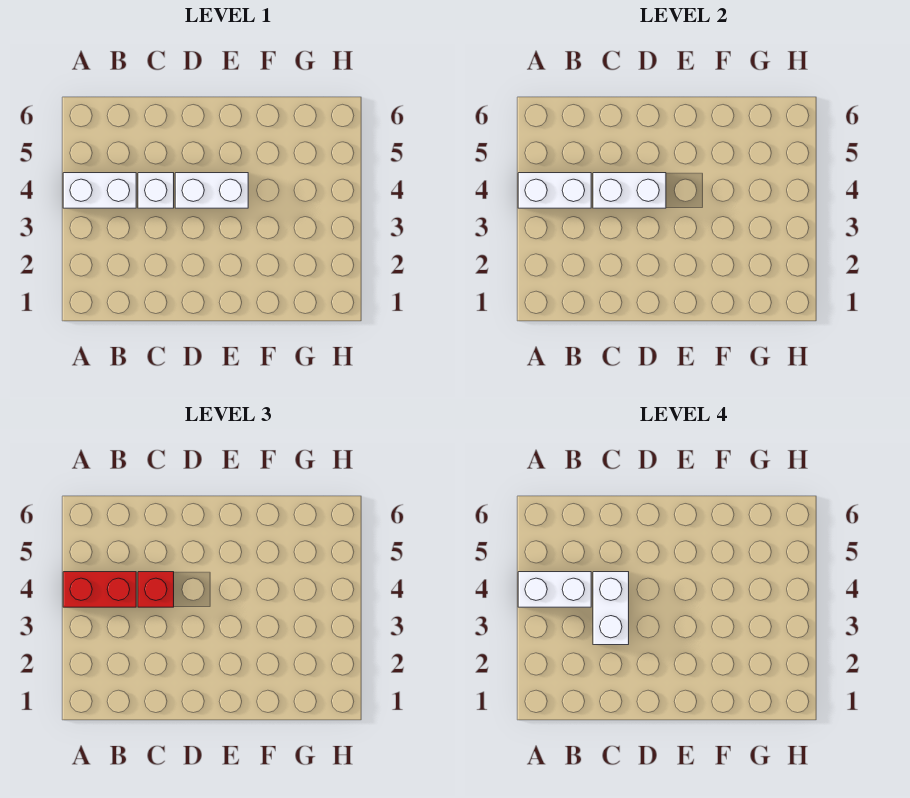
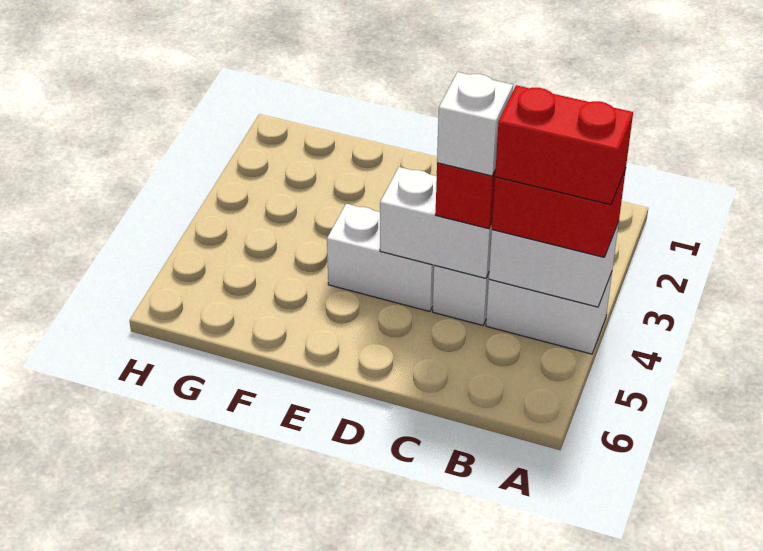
white brick A4:B4 level 4 -> red brick A4:B4 level 4
white brick C3:C4 level 4 -> white brick C4 level 4

